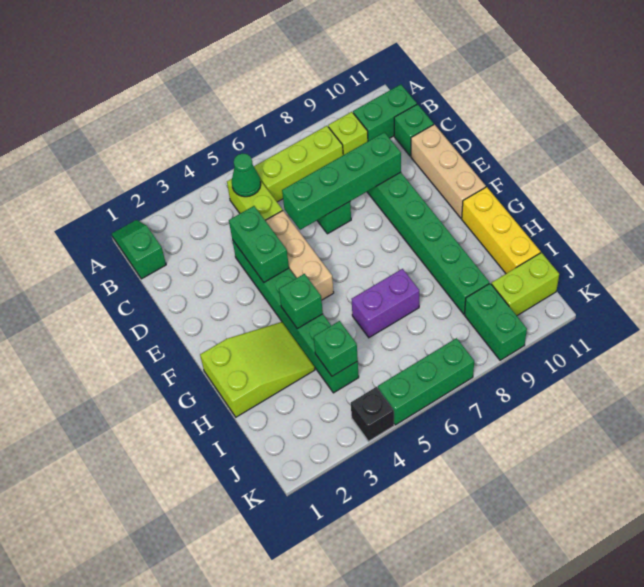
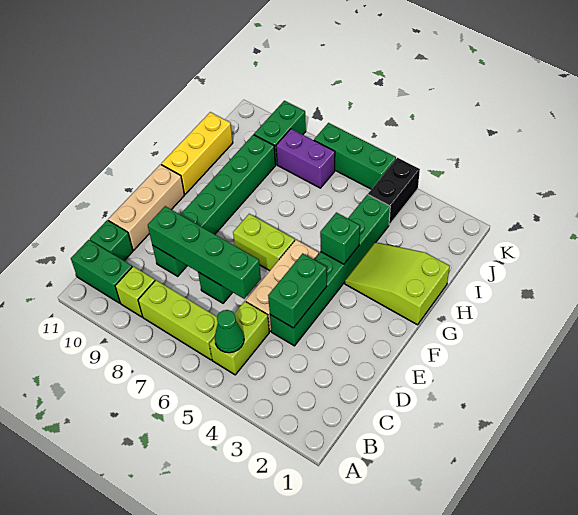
green slope A1:B1 level 1 top B -> none
purple brick H6:H7 level 1 -> purple brick J7:J8 level 1
green brick I4 level 2 -> none
lime brick J10:J11 level 1 -> lime brick F6:F7 level 1
black brick K4 level 1 -> black brick J4:K4 level 1

